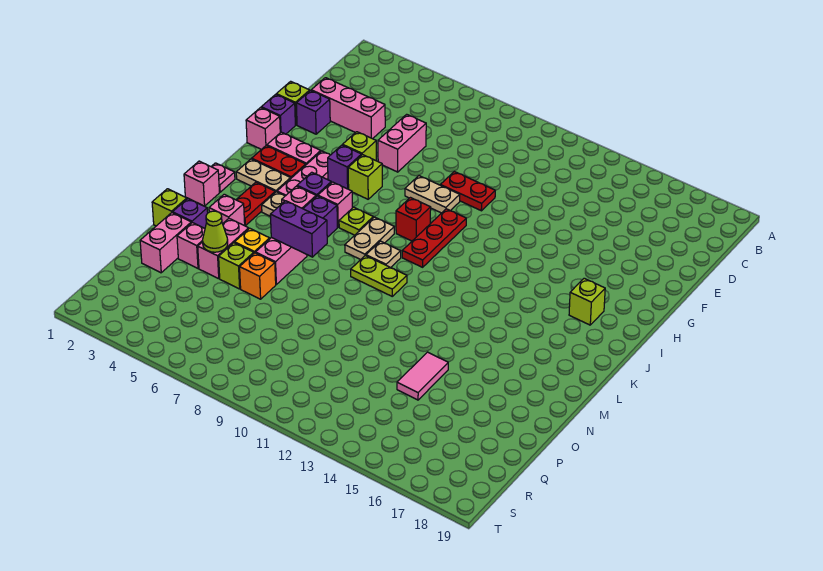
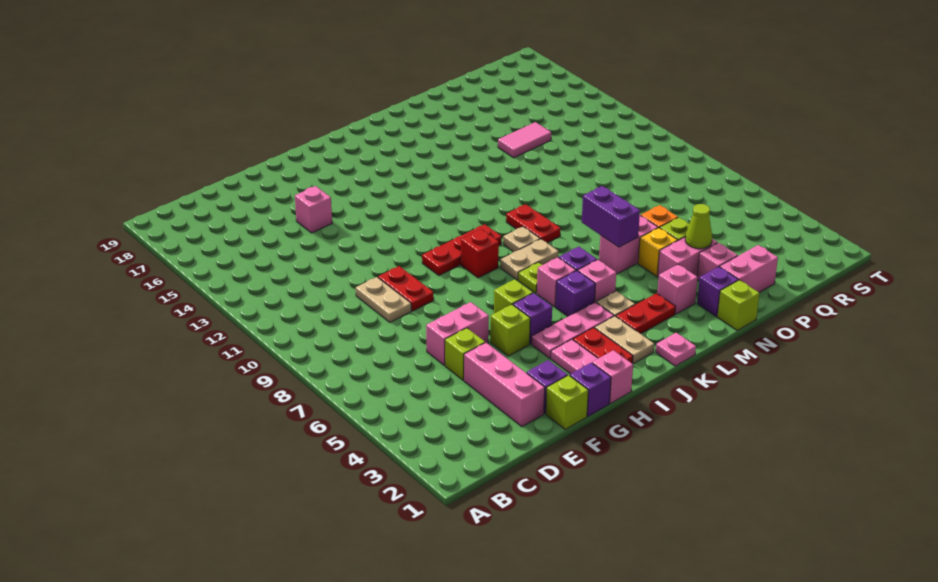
tan plate G8:G9 level 1 -> tan plate E9:E10 level 1
lime brick I17 level 1 -> lime brick E5 level 1
pink brick L1 level 1 -> pink brick F15 level 1
lime plate L9:L10 level 1 -> red plate L9:L10 level 1

